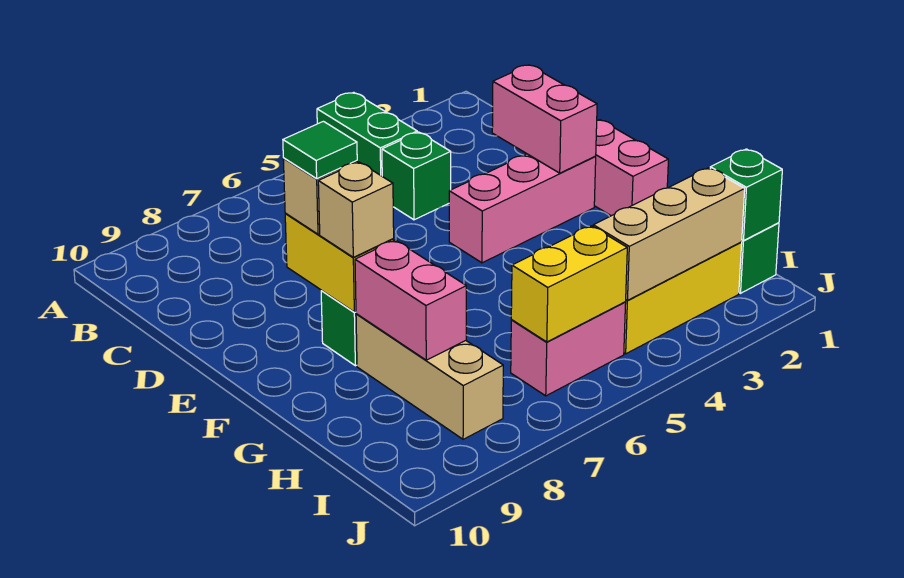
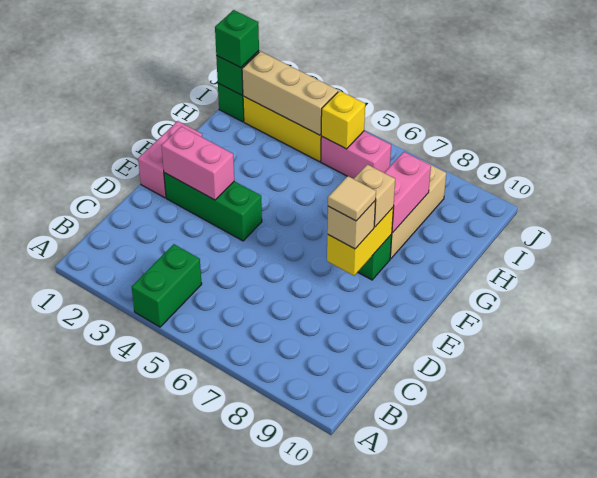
green brick C4 level 1 -> green brick I1 level 3
pink brick D2:E2 level 2 -> pink brick E2:E3 level 2
pink brick E2:E4 level 1 -> green brick E2:E4 level 1
green tile E8 level 4 -> tan tile E8 level 4
yellow brick I5:I6 level 2 -> yellow brick I5 level 2

